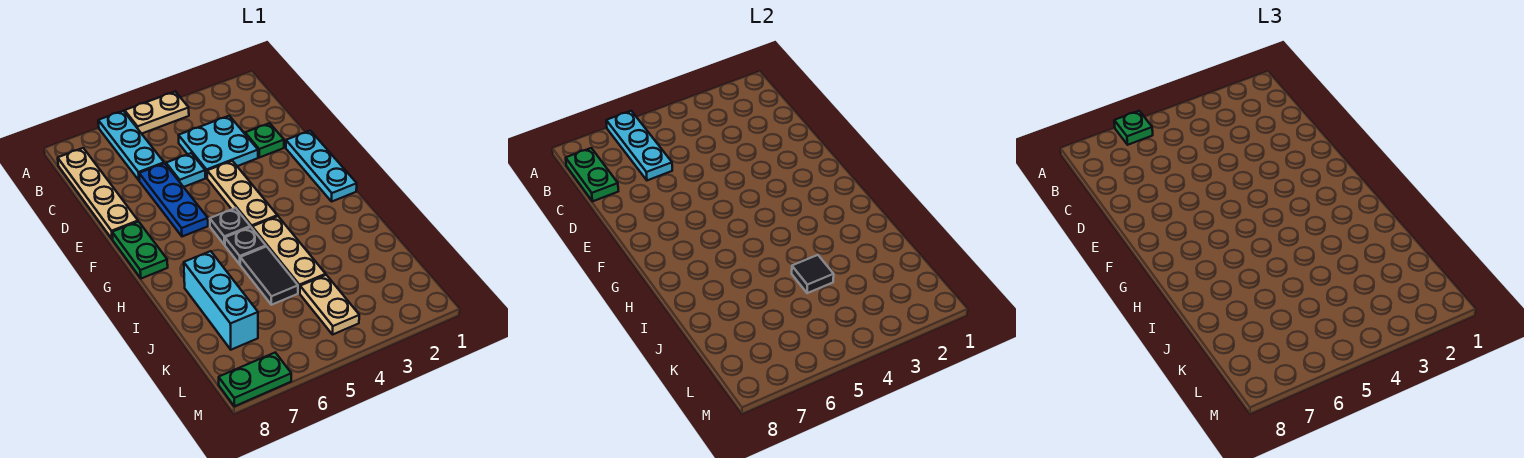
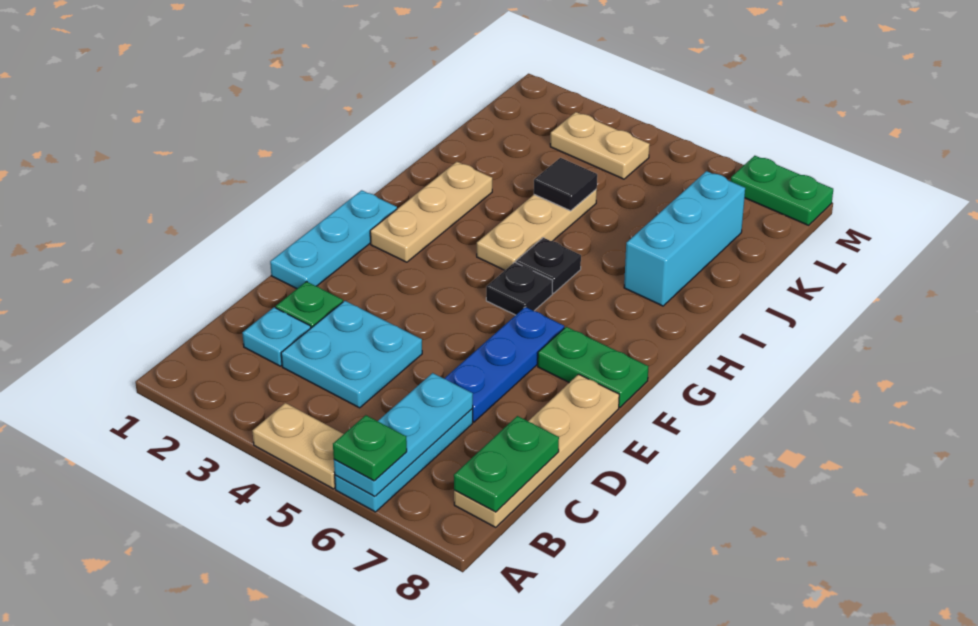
cyan plate D5 level 1 -> cyan plate C2 level 1
tan plate E4:G4 level 1 -> tan plate G2:I2 level 1
green plate F8:G8 level 1 -> green plate F7:F8 level 1
black tile I5:J5 level 1 -> none
tan plate K4:L4 level 1 -> tan plate L3:L4 level 1

